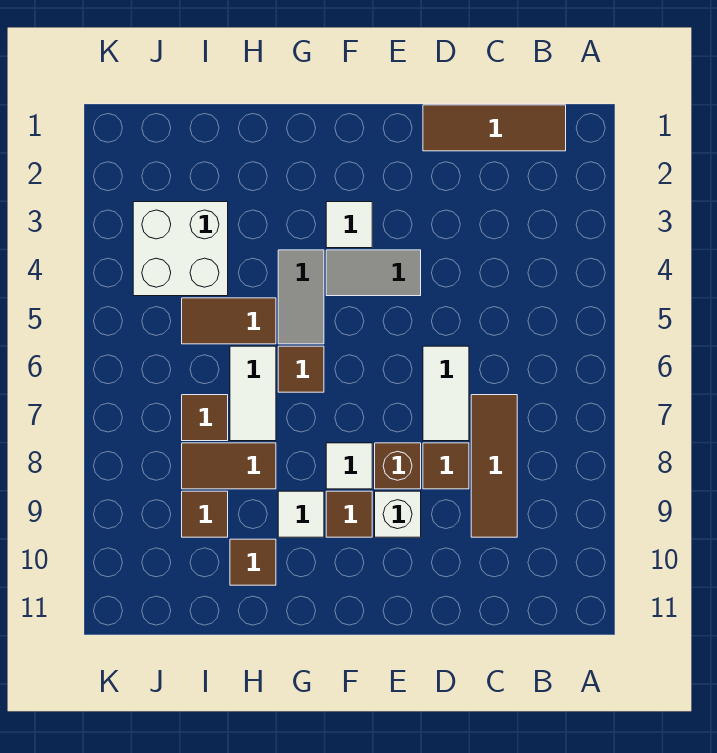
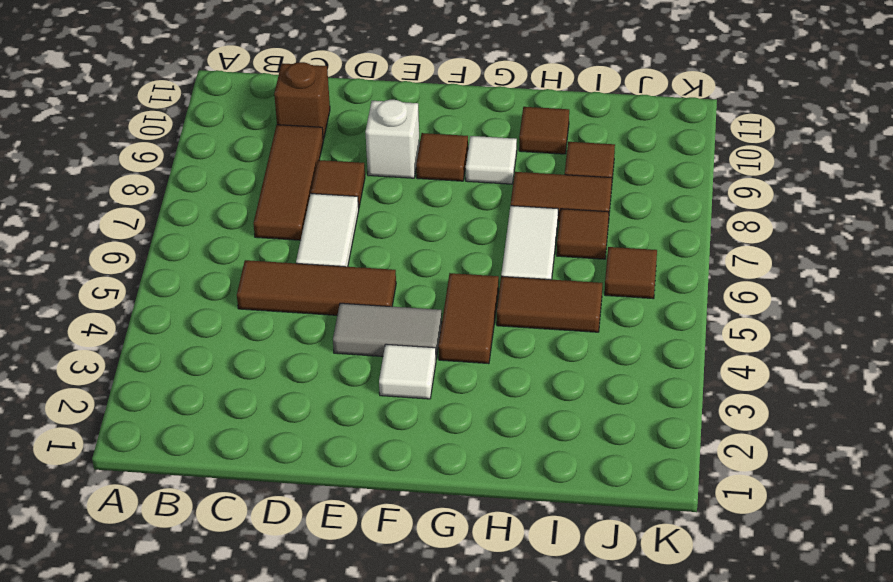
brown tile B1:D1 level 1 -> brown tile C5:E5 level 1
brown brick E8 level 1 -> brown brick C10 level 1
white tile F8 level 1 -> none
grey tile G4:G5 level 1 -> brown tile G4:G5 level 1
brown tile G6 level 1 -> brown tile J6 level 1
white brick I3:J4 level 1 -> none

